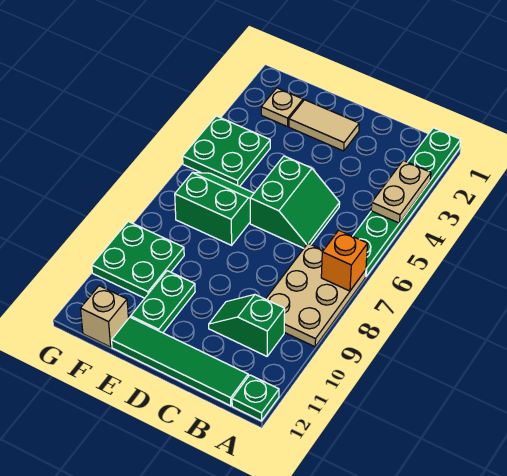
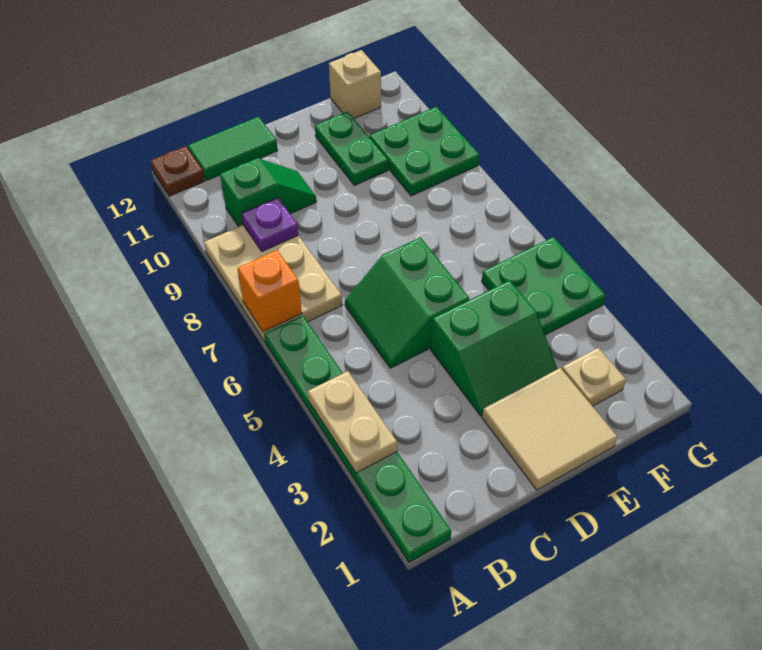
green plate A12 level 1 -> brown plate A12 level 1
none -> purple plate B9 level 2
green tile B12:E12 level 1 -> green tile B12:C12 level 1
tan tile D2:E2 level 1 -> tan tile D1:E2 level 1
green slope E6:F7 level 1 top 7 -> green slope D3:E4 level 1 top 4

